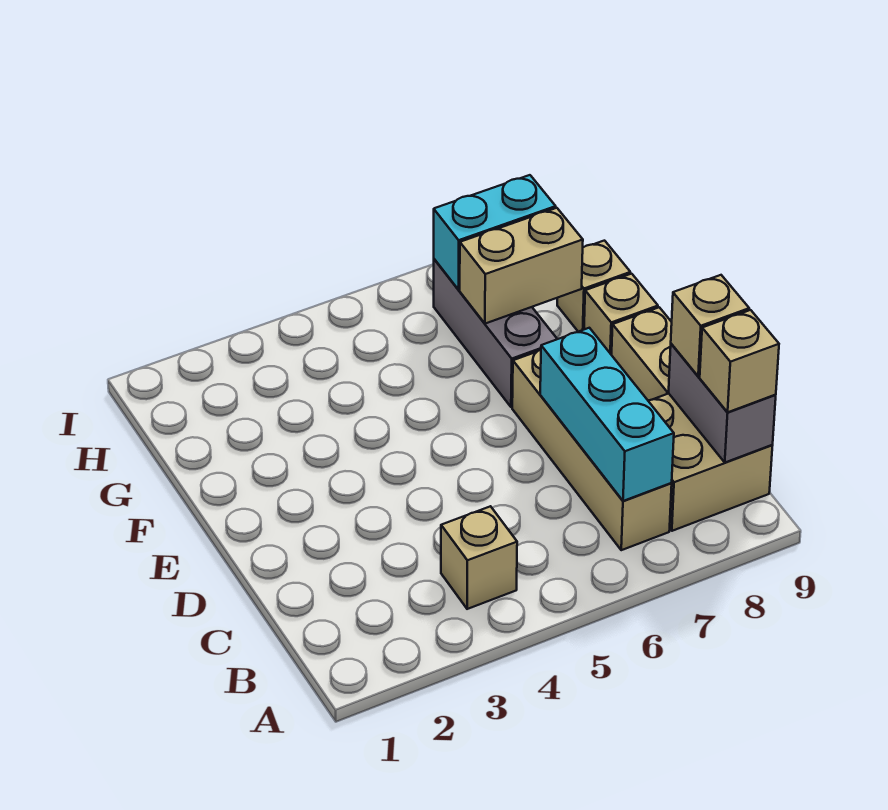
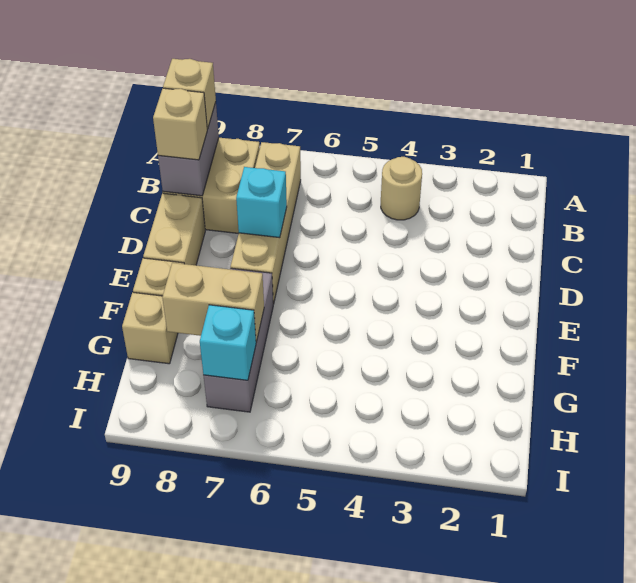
tan brick B4 level 1 -> tan round brick B4 level 1
cyan brick B7:D7 level 2 -> cyan brick D7 level 2
cyan brick H7:H8 level 2 -> cyan brick H7 level 2

